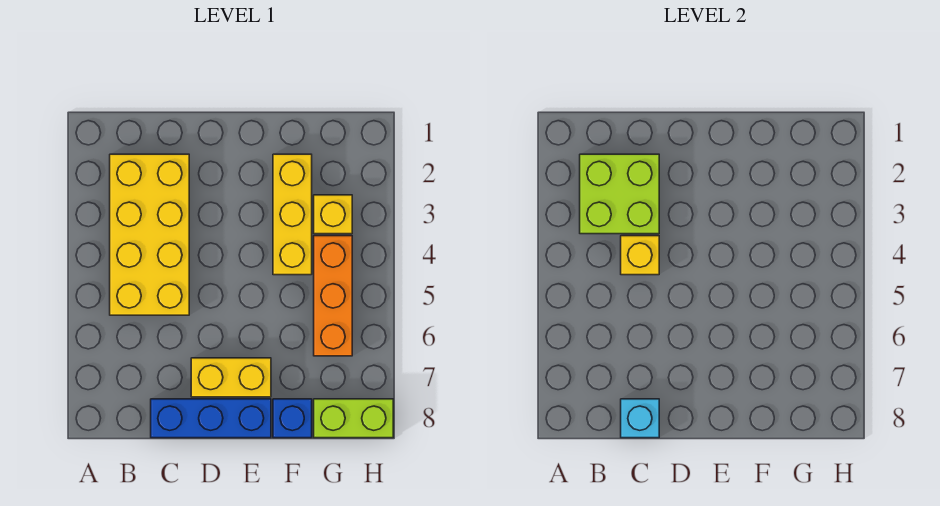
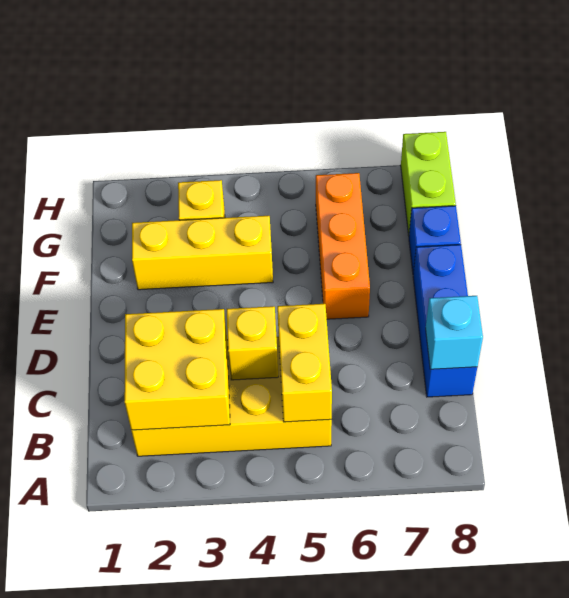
lime brick B2:C3 level 2 -> yellow brick B2:C3 level 2
yellow brick D7:E7 level 1 -> yellow brick B5:C5 level 2
orange brick G4:G6 level 1 -> orange brick E6:G6 level 1

